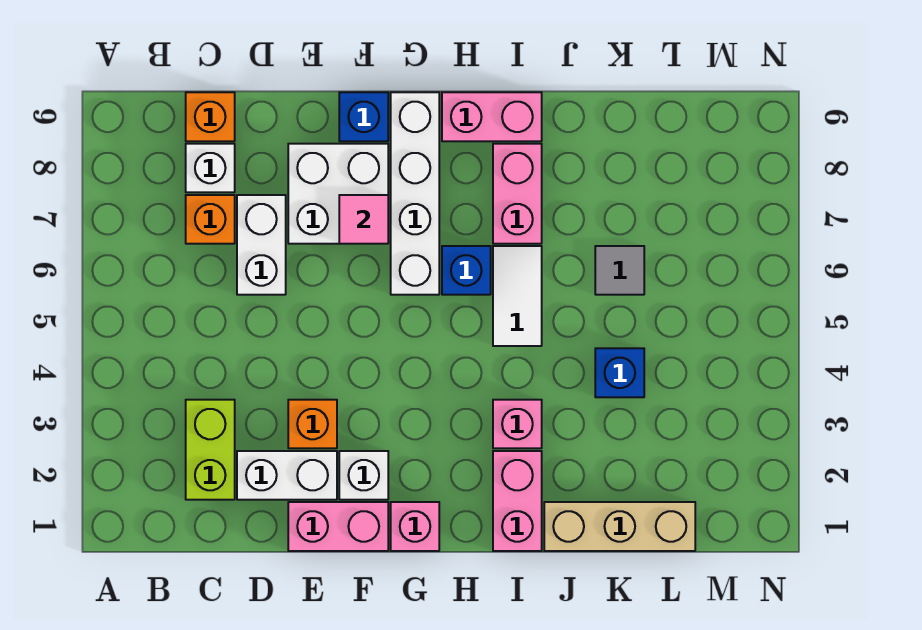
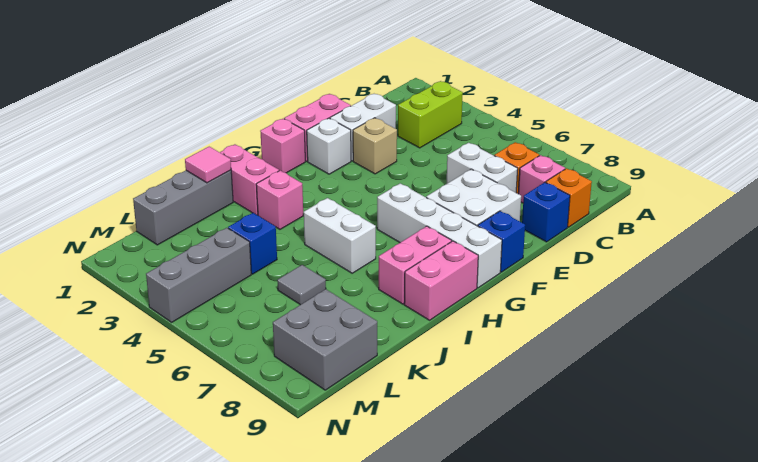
lime brick C2:C3 level 1 -> lime brick B3:C3 level 1
white brick C8 level 1 -> pink brick C8 level 1
orange brick E3 level 1 -> tan brick E3 level 1
pink tile F7 level 2 -> pink tile J1 level 2
blue brick H6 level 1 -> blue brick D9 level 1
white tile I5:I6 level 1 -> white brick I5:I6 level 1
pink brick I7:I8 level 1 -> pink brick H8:I8 level 1
tan brick J1:L1 level 1 -> grey brick J1:L1 level 1
none -> grey brick L4:N4 level 1
none -> grey brick L8:M9 level 1

